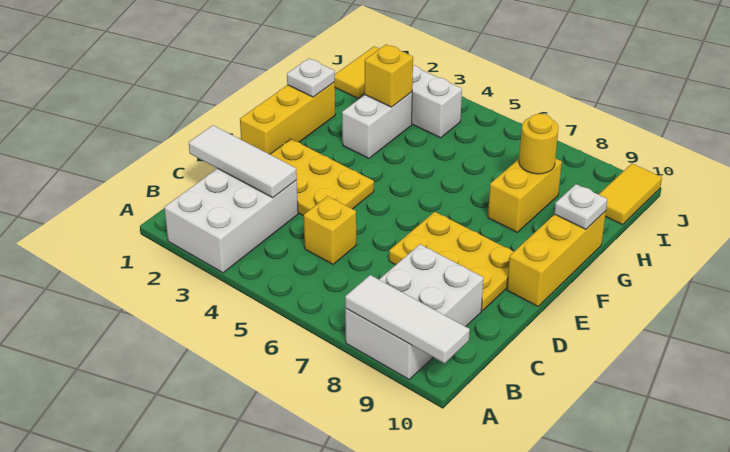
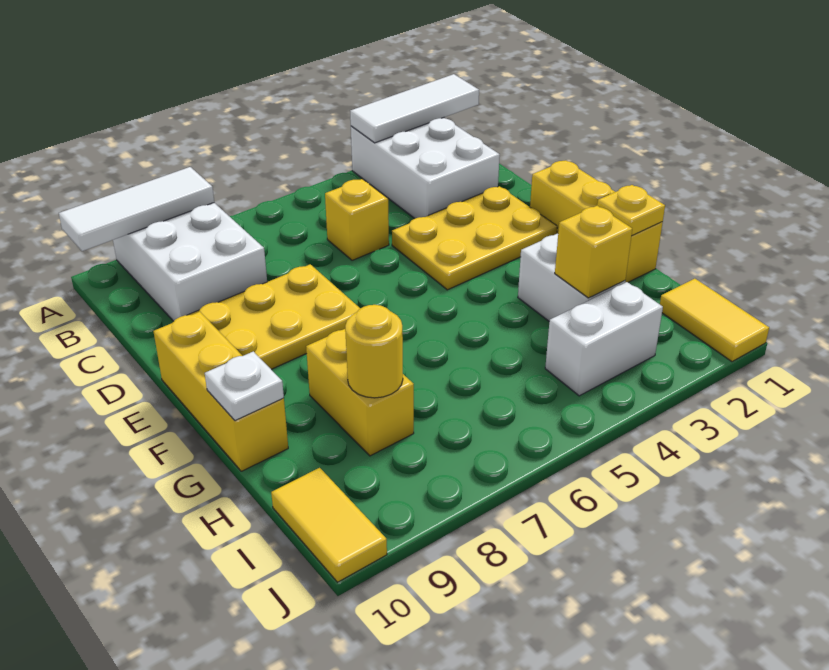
white tile C1:C3 level 2 -> white tile A1:A3 level 2
white plate G1 level 2 -> yellow plate G1 level 2

